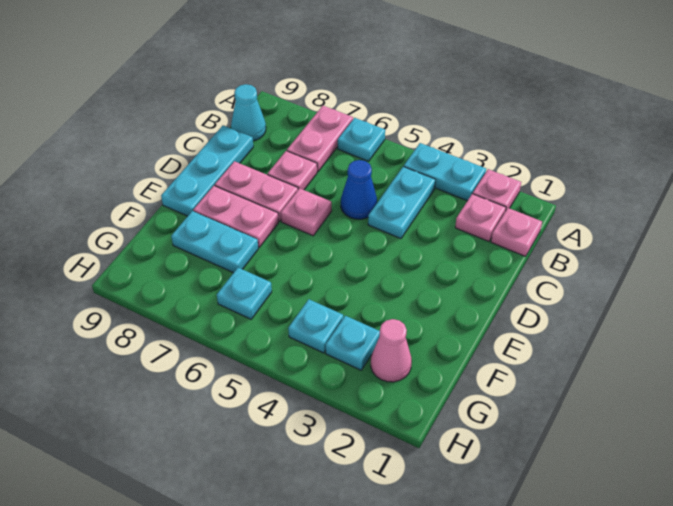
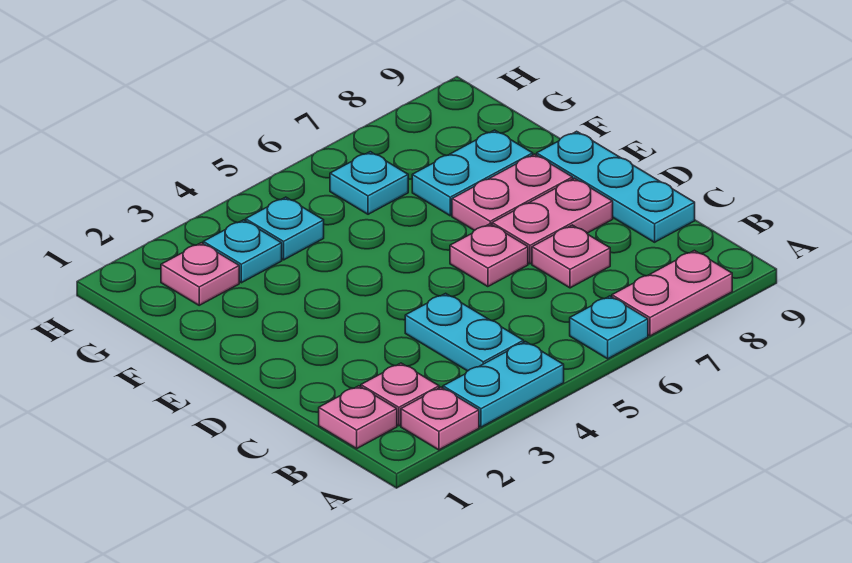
pink plate A7:B7 level 1 -> pink plate A7:A8 level 1
cyan cone B9 level 1 -> none
blue cone C5 level 1 -> none
pink cone G2 level 1 -> pink plate G2 level 1

